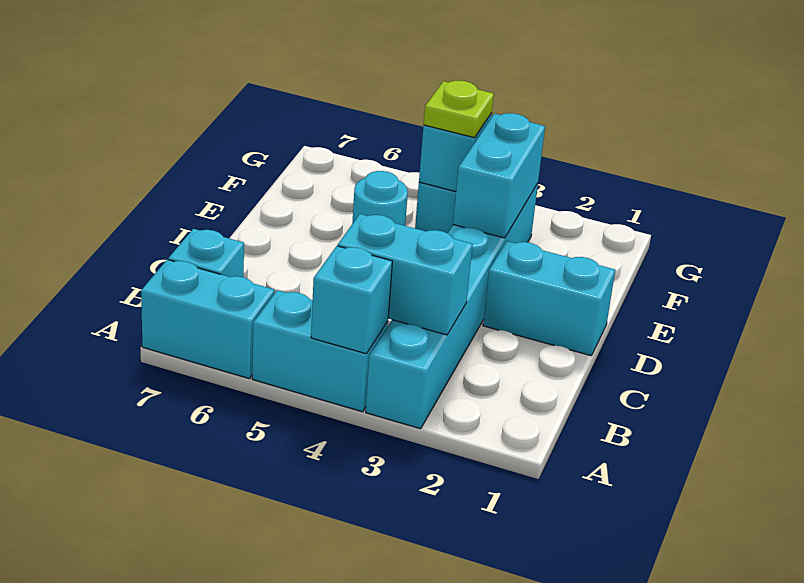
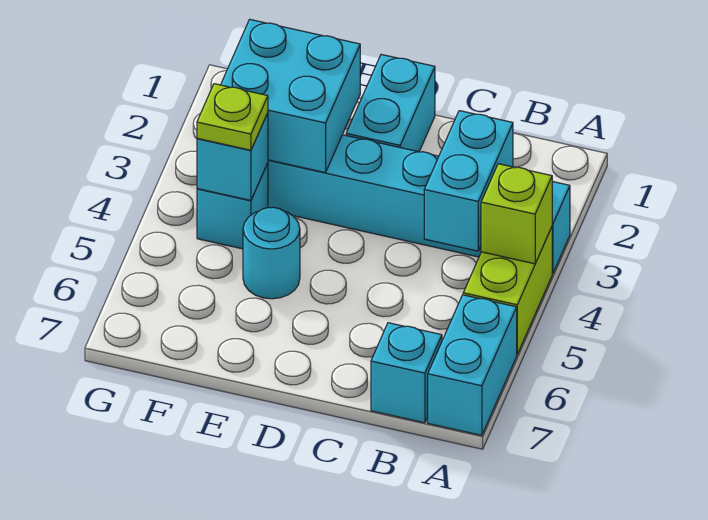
cyan brick A4:A5 level 1 -> lime brick A4:A5 level 1
cyan brick A4 level 2 -> lime brick A4 level 2
cyan brick E3:F3 level 2 -> cyan brick E2:F3 level 2

